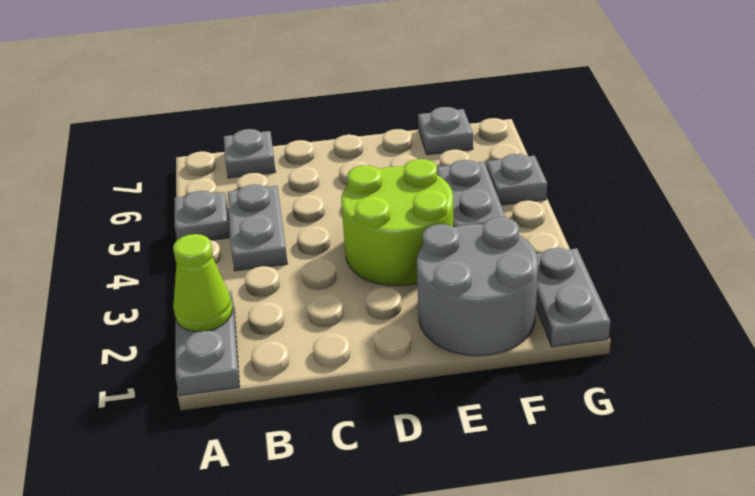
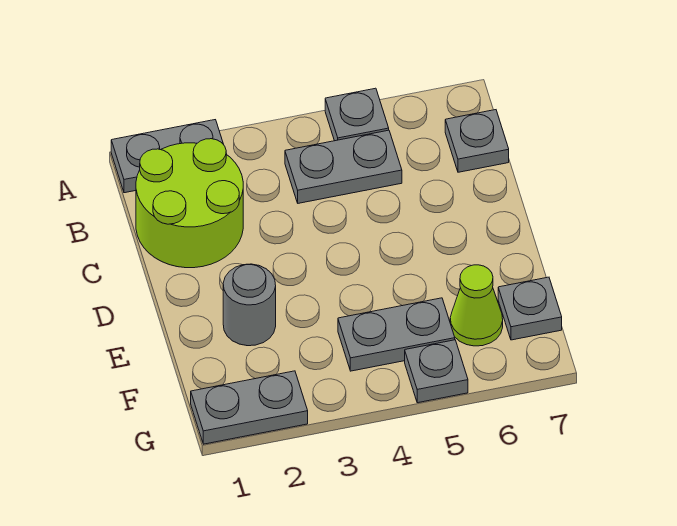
lime cone A2 level 2 -> lime cone F6 level 1
lime round brick D3:E4 level 1 -> lime round brick B1:C2 level 1
grey round brick E1:F2 level 1 -> grey round brick E2 level 1

